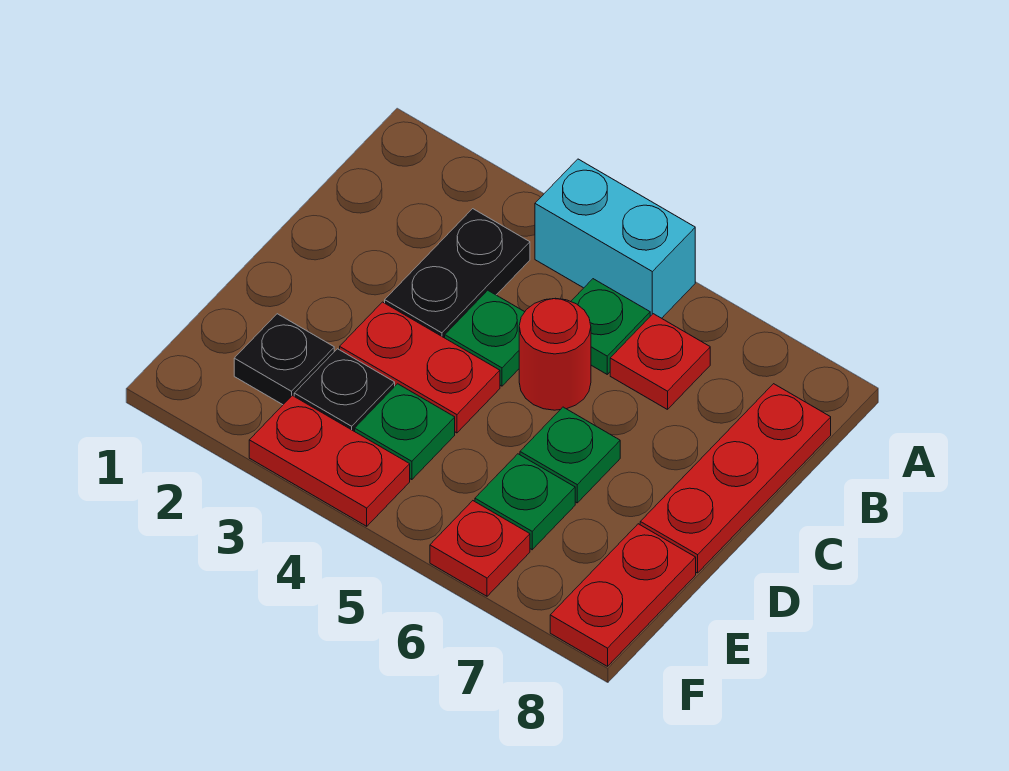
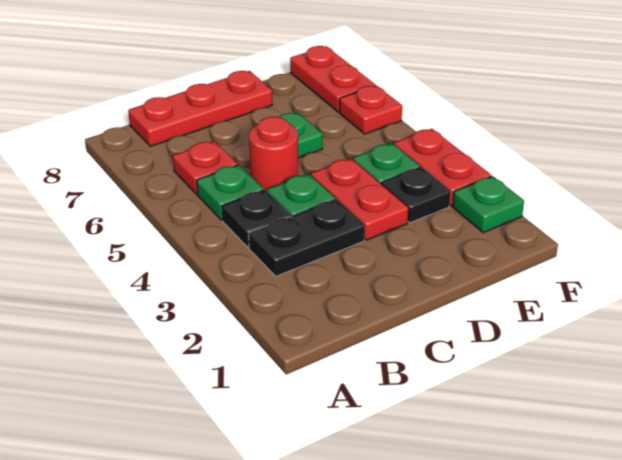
cyan brick A4:A5 level 1 -> none
black plate E2 level 1 -> black plate B4 level 1
green plate E6 level 1 -> green plate F2 level 1
red plate E8:F8 level 1 -> red plate F7:F8 level 1

